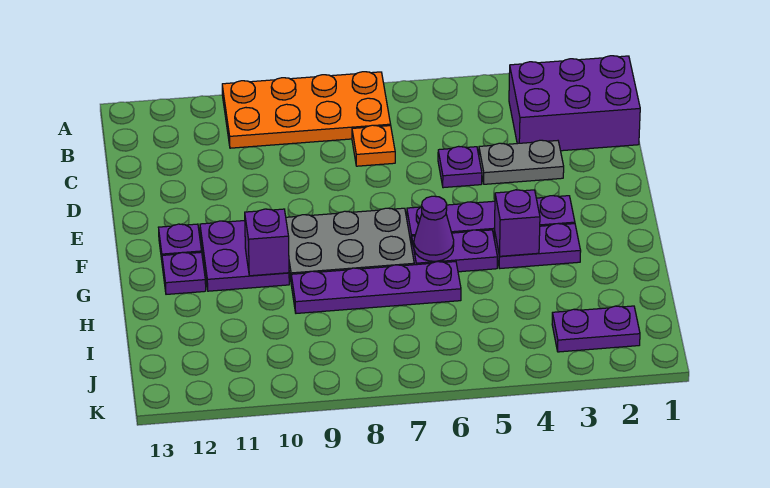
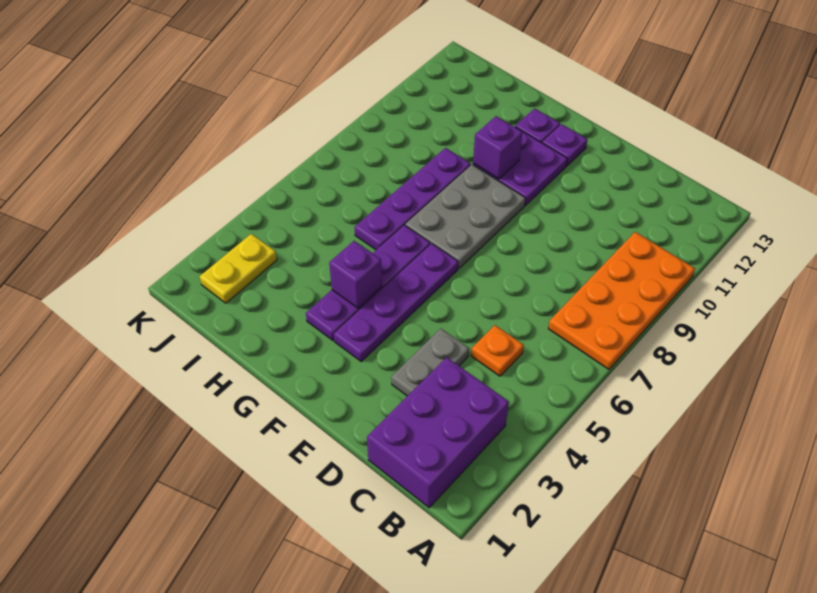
orange plate C7 level 1 -> orange plate C5 level 1
purple plate D5 level 1 -> none
purple cone G6 level 2 -> none
purple plate J2:J3 level 1 -> yellow plate J2:J3 level 1

